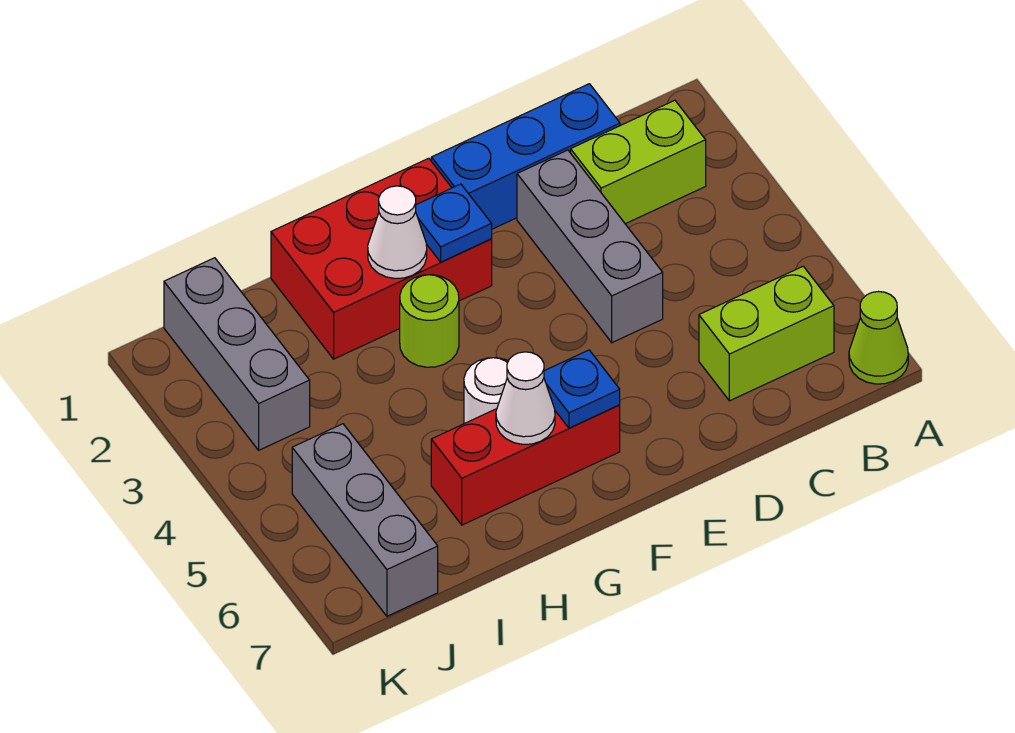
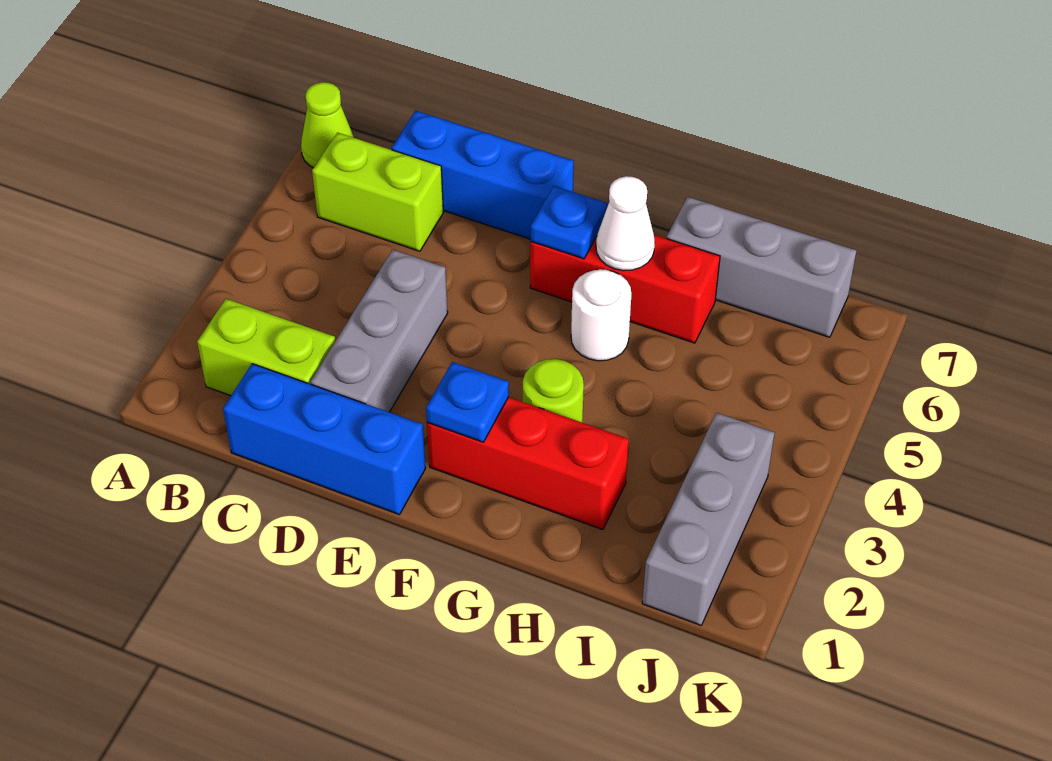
none -> blue brick C7:E7 level 1
red brick F1:H2 level 1 -> red brick F2:H2 level 1
white cone G2 level 2 -> none
grey brick J5:J7 level 1 -> grey brick H7:J7 level 1

